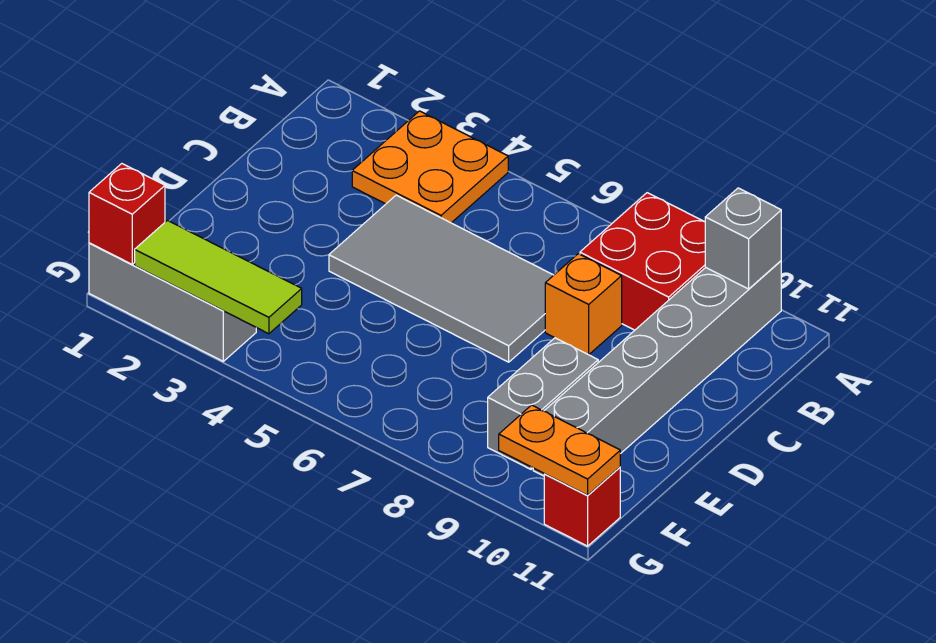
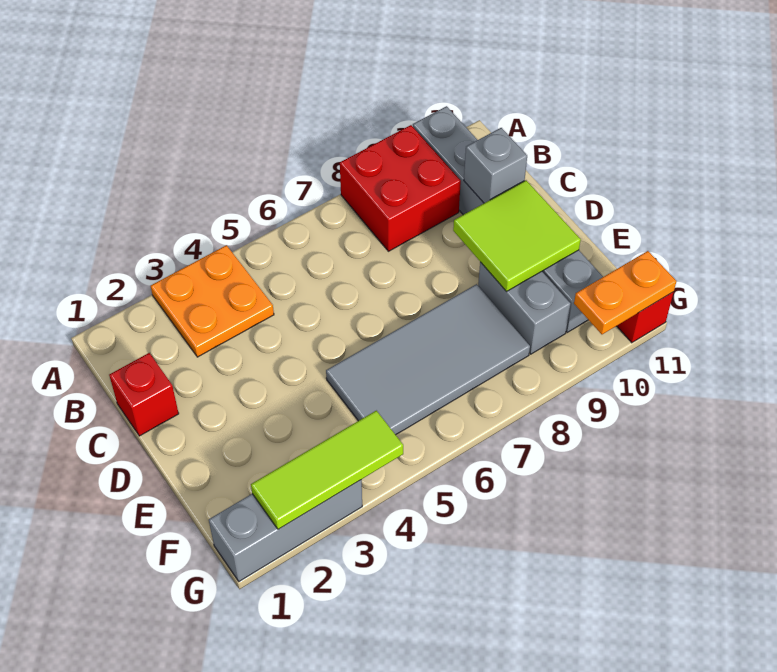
grey brick A10 level 2 -> grey brick C10 level 2
grey tile C4:D7 level 1 -> grey tile E5:F8 level 1
orange brick C8 level 1 -> none
none -> lime tile D9:E10 level 2
red brick G1 level 2 -> red brick C1 level 1

